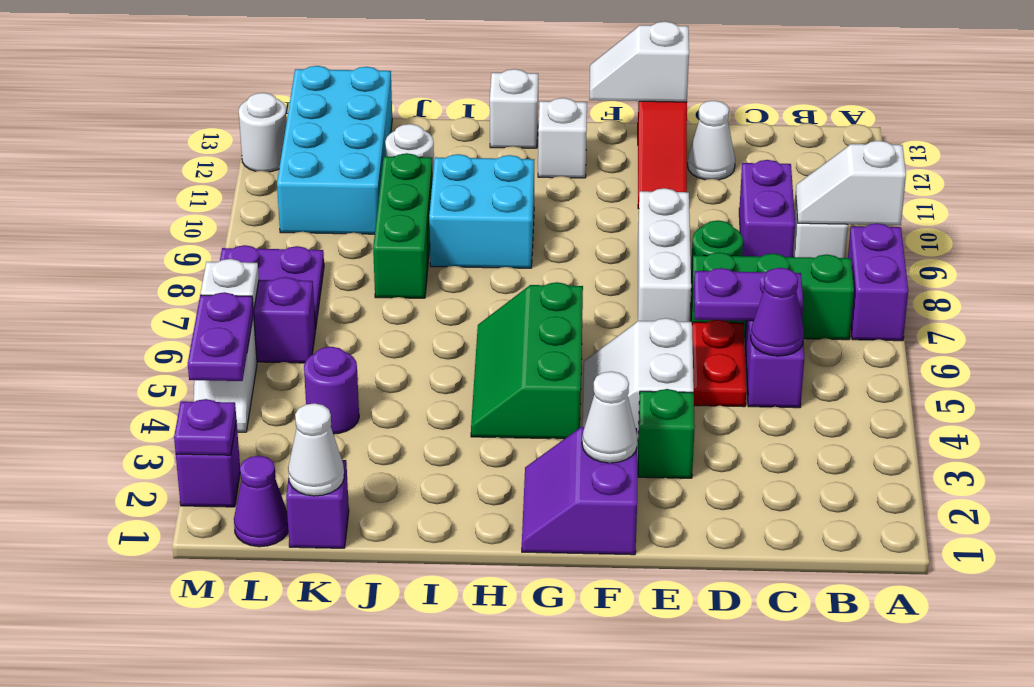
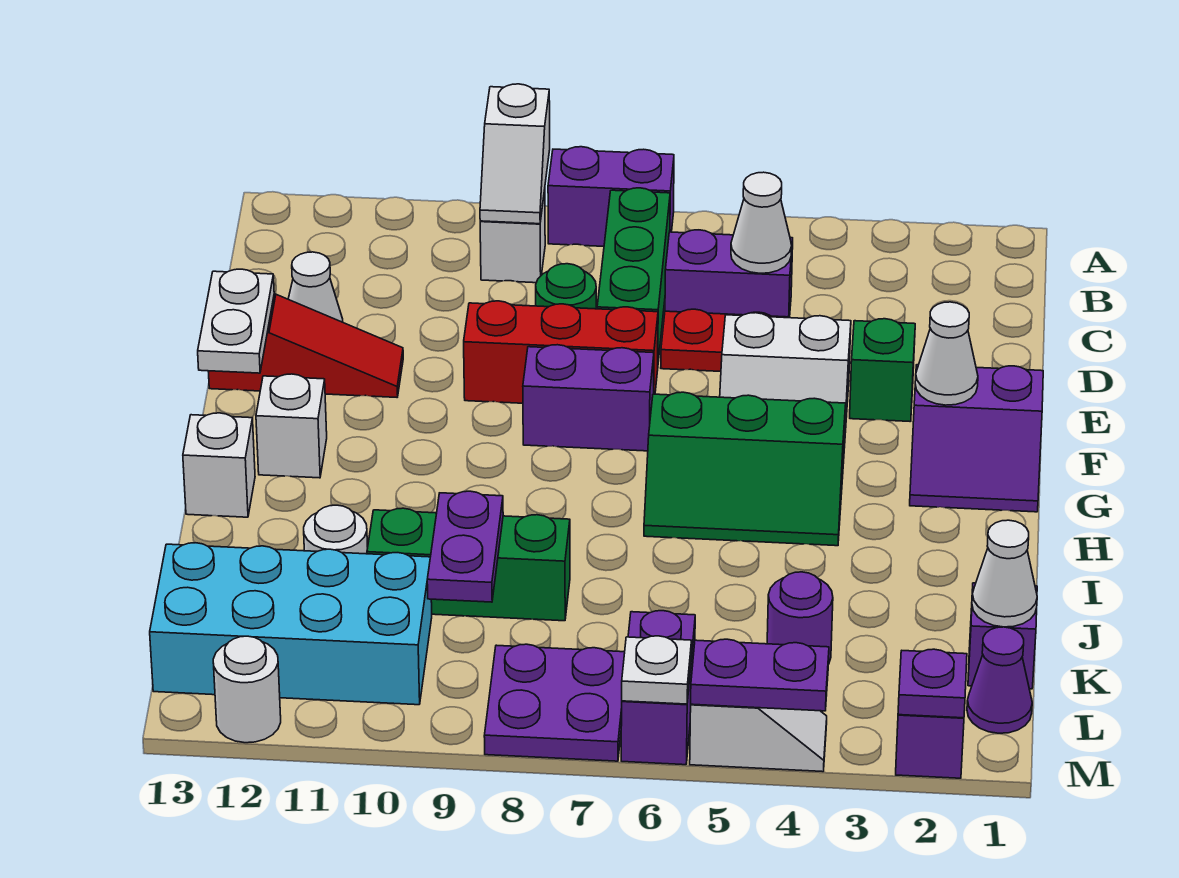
purple cone C5 level 2 -> white cone C5 level 2
purple plate C6:D6 level 2 -> purple plate J9:K9 level 2
purple brick C9:C10 level 1 -> purple brick F7:F8 level 1
white brick E7:E9 level 1 -> red brick E7:E9 level 1
white slope E13:F13 level 2 top E -> white plate E13:F13 level 2
cyan brick H9:I10 level 1 -> none

